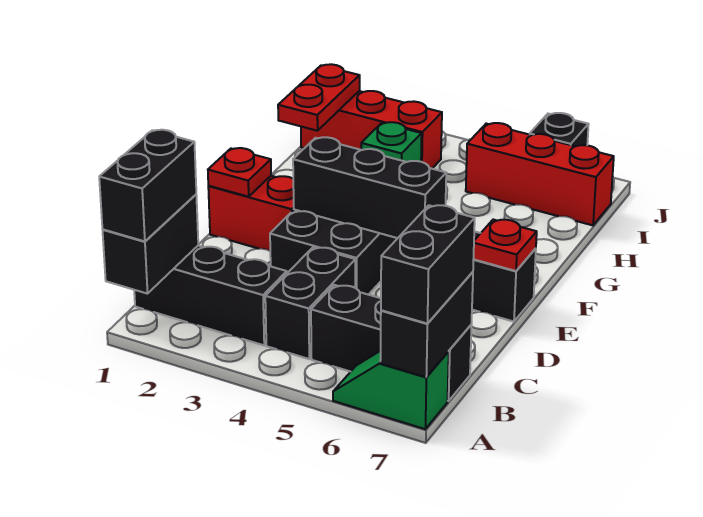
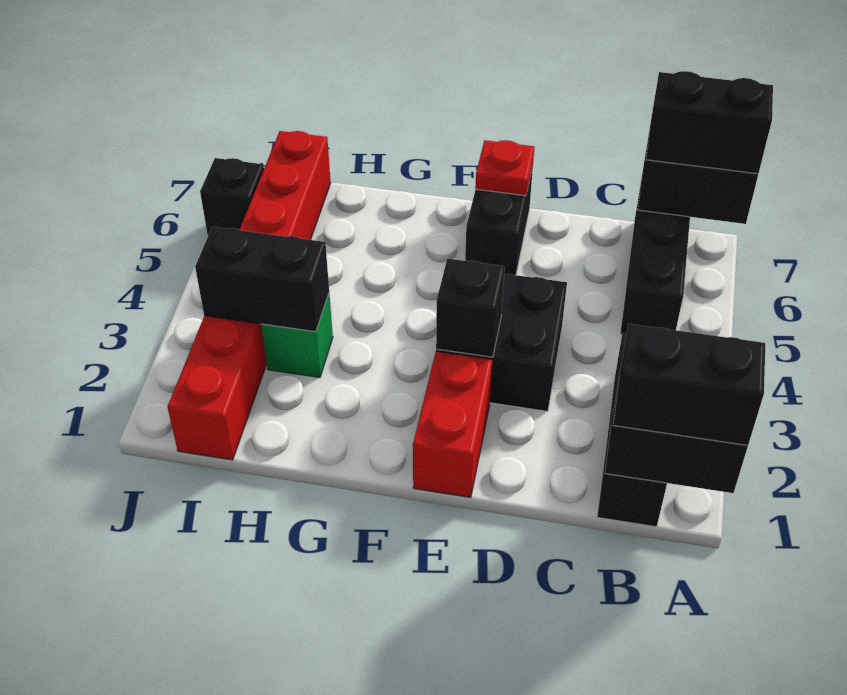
green slope A6:A7 level 1 top 7 -> none
black brick B4:C4 level 1 -> black brick H3:I3 level 2
red plate E1 level 2 -> none
black brick E3:E5 level 2 -> black brick E3 level 2
red plate H1:I1 level 2 -> none

